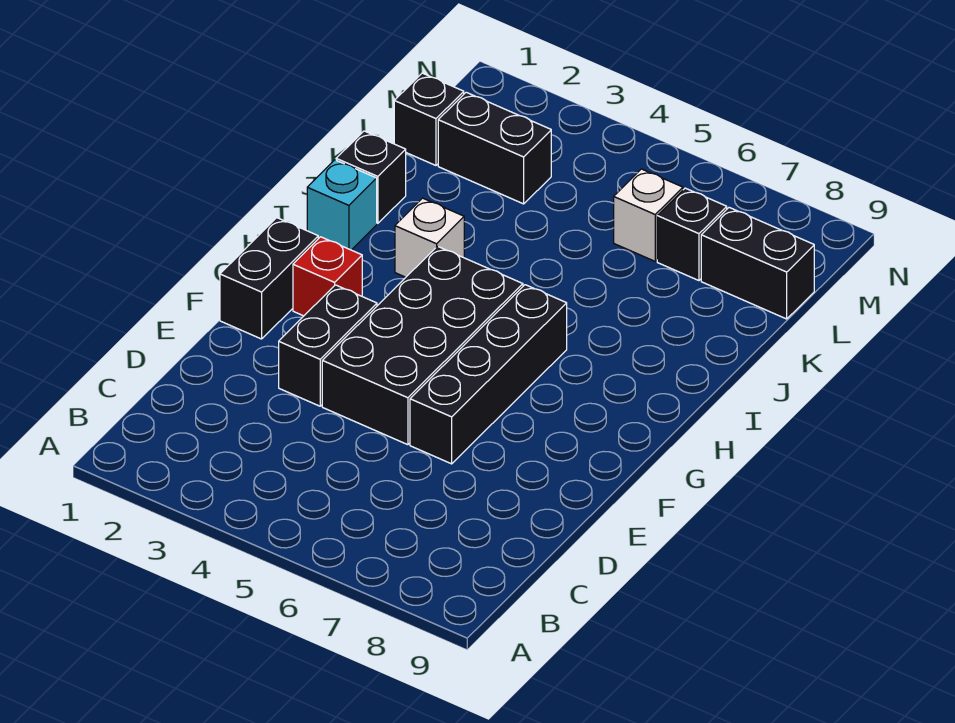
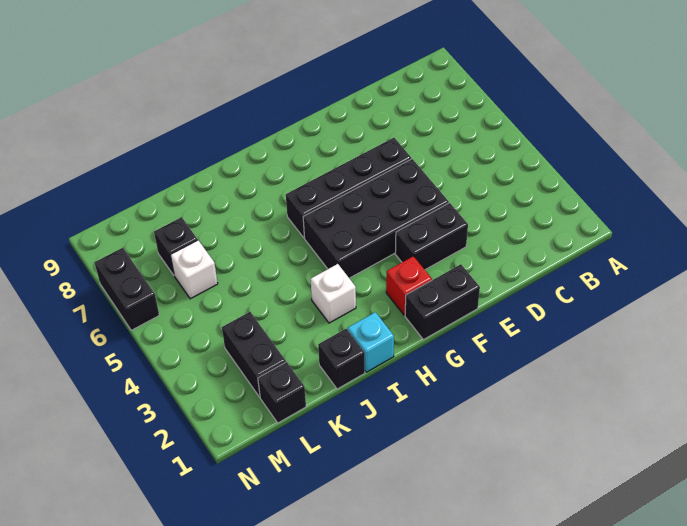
black brick L8:L9 level 1 -> black brick N6:N7 level 1

